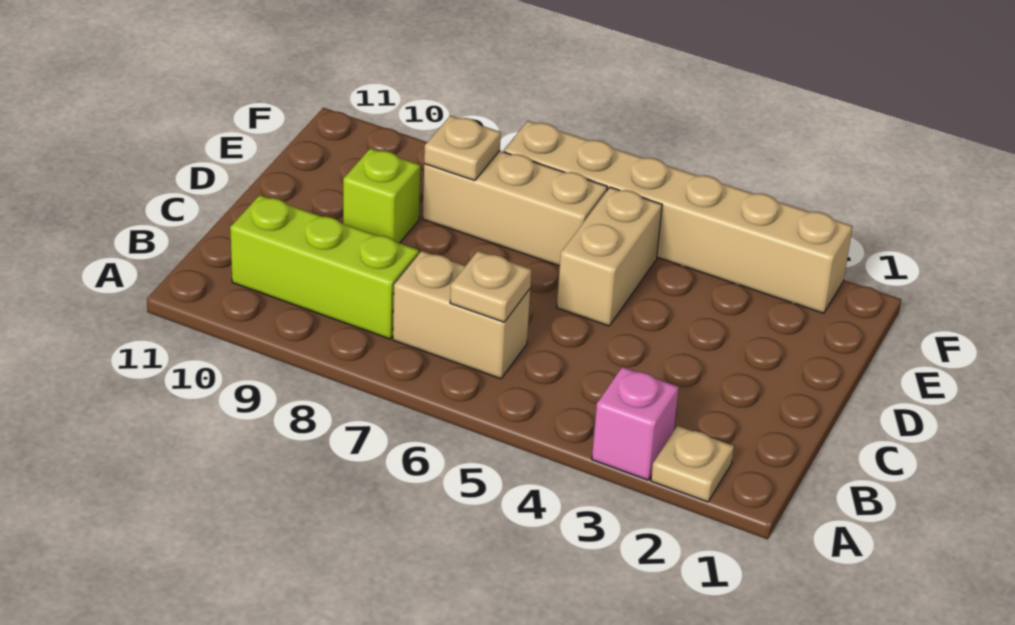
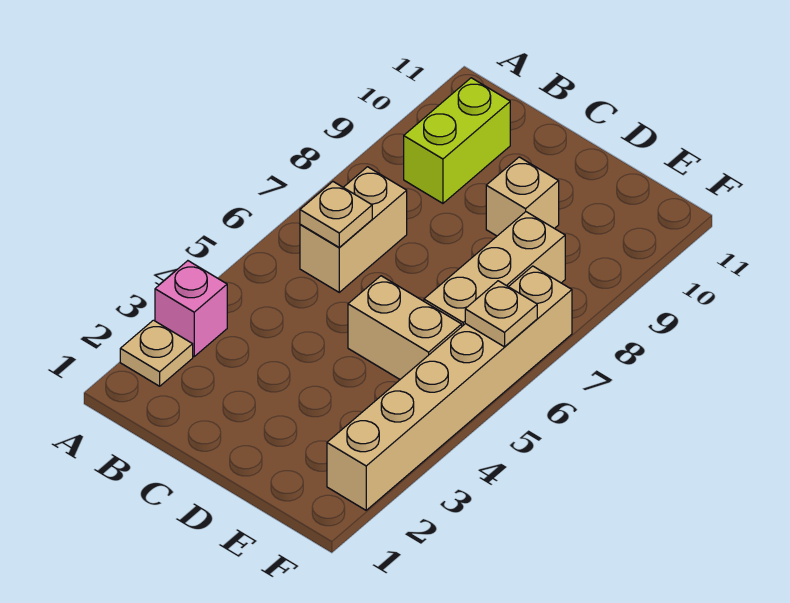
lime brick B8:B10 level 1 -> lime brick B9:B10 level 1
lime brick D9 level 1 -> tan brick D9 level 1
tan plate E8 level 2 -> tan plate F6 level 2

